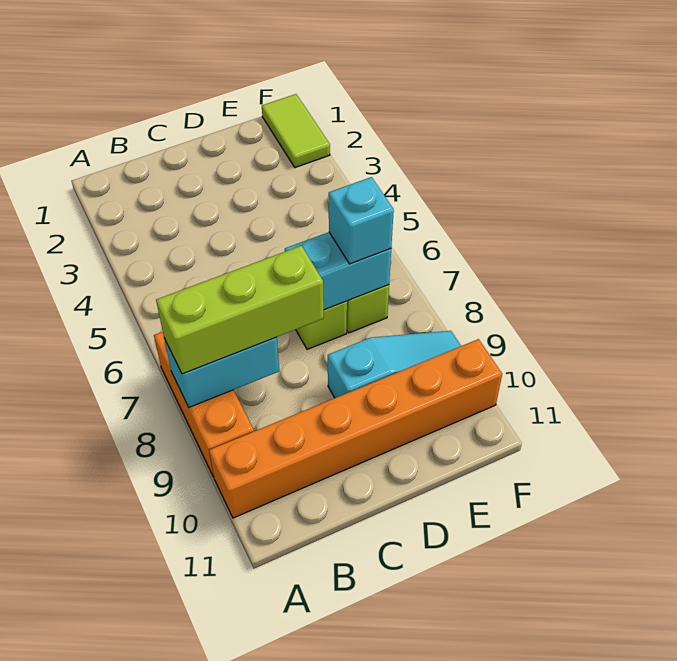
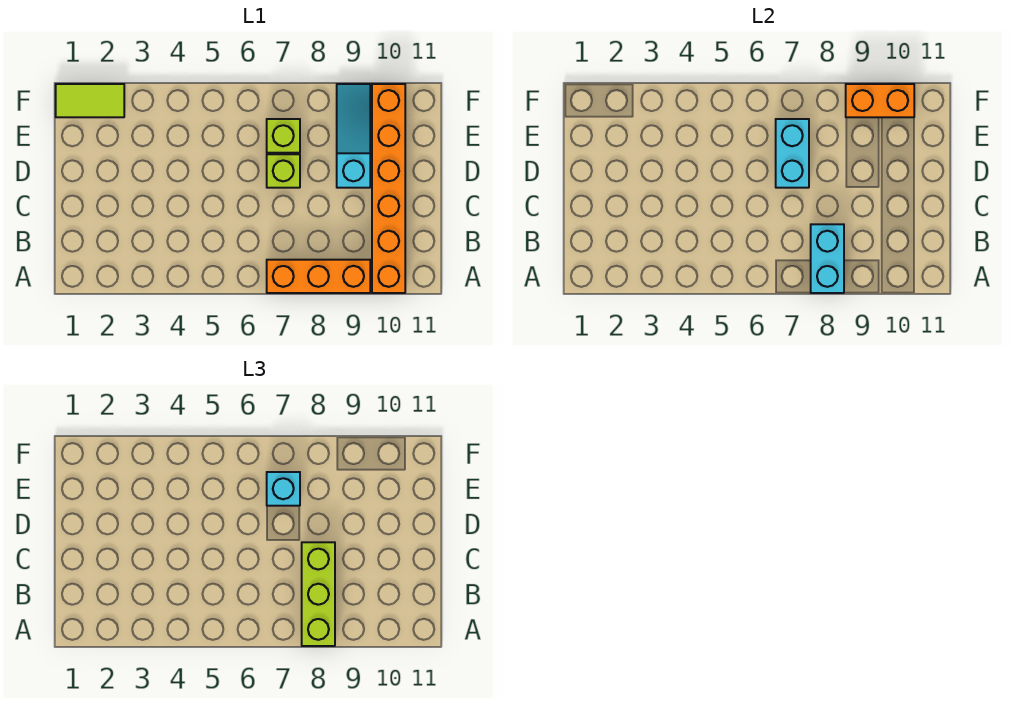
none -> orange brick F9:F10 level 2

